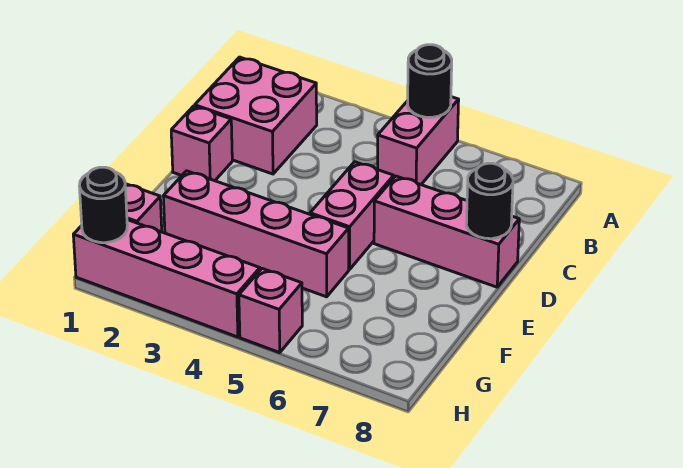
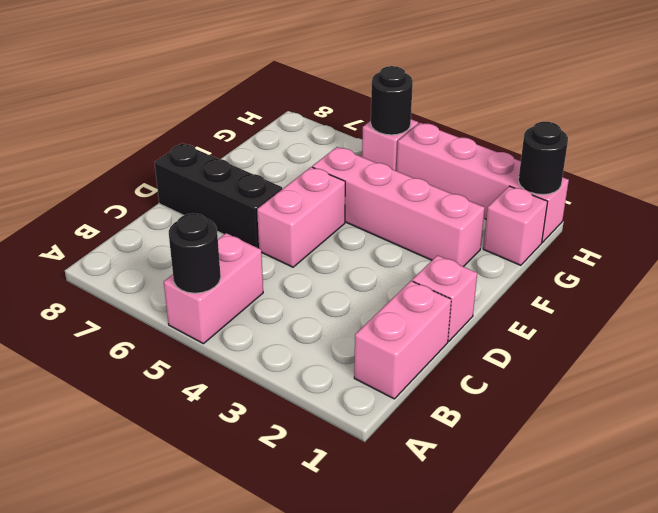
pink brick B1:C2 level 1 -> pink brick B1:C1 level 1
pink brick D6:D8 level 1 -> black brick D6:D8 level 1
black round brick D8 level 2 -> black round brick H5 level 2

